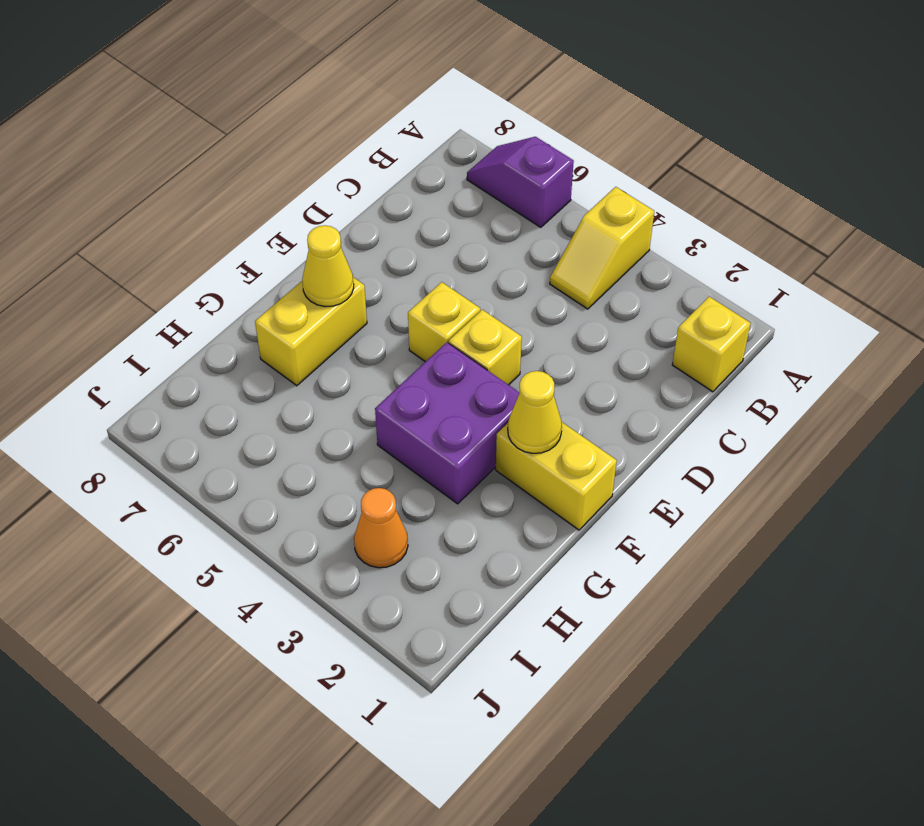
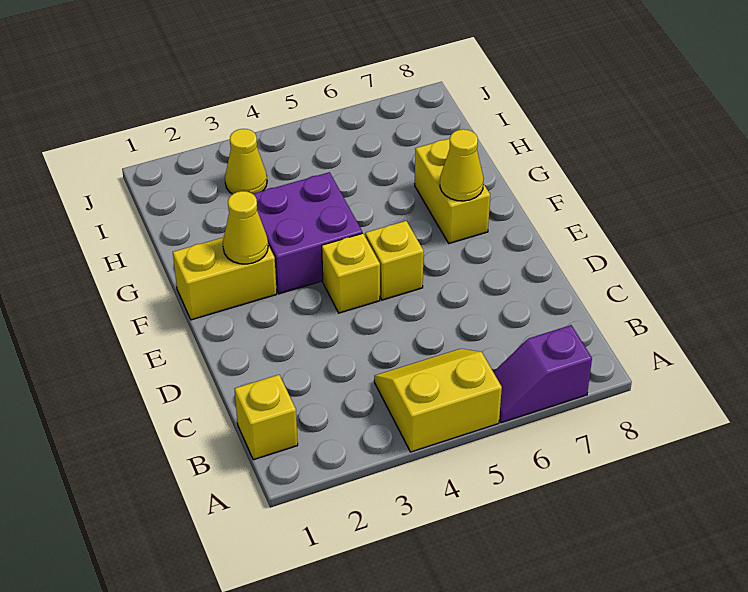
yellow slope A4:B4 level 1 top A -> yellow slope A4:B5 level 1 top A
purple slope A6:A7 level 1 top 6 -> purple slope A6:A7 level 1 top 7
orange cone I3 level 1 -> yellow cone I3 level 1

